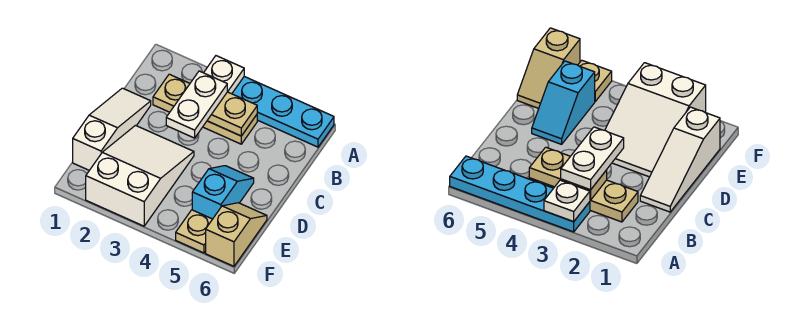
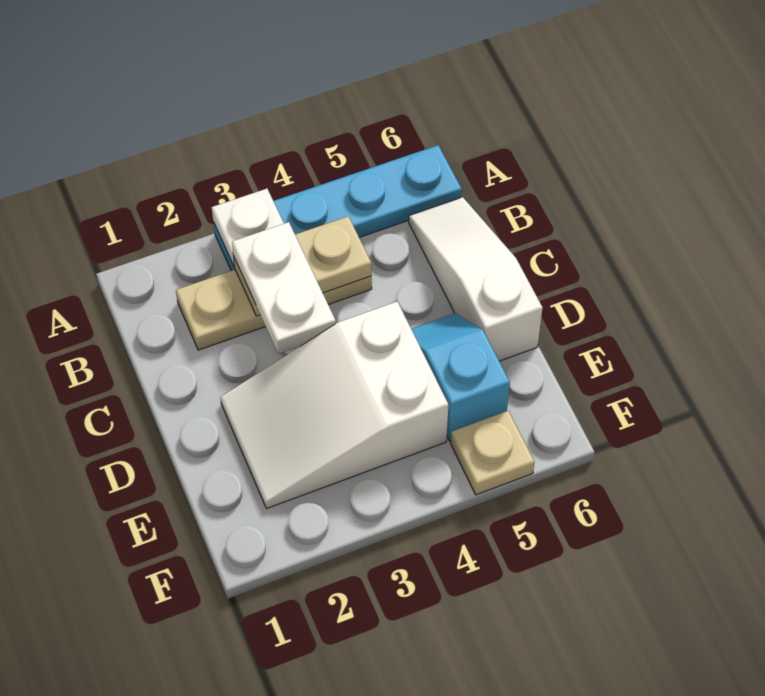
white slope C1:E1 level 1 top E -> white slope B6:D6 level 1 top D
white slope D2:F3 level 1 top F -> white slope D2:E4 level 1 top 4
tan slope E6:F6 level 1 top F -> none

